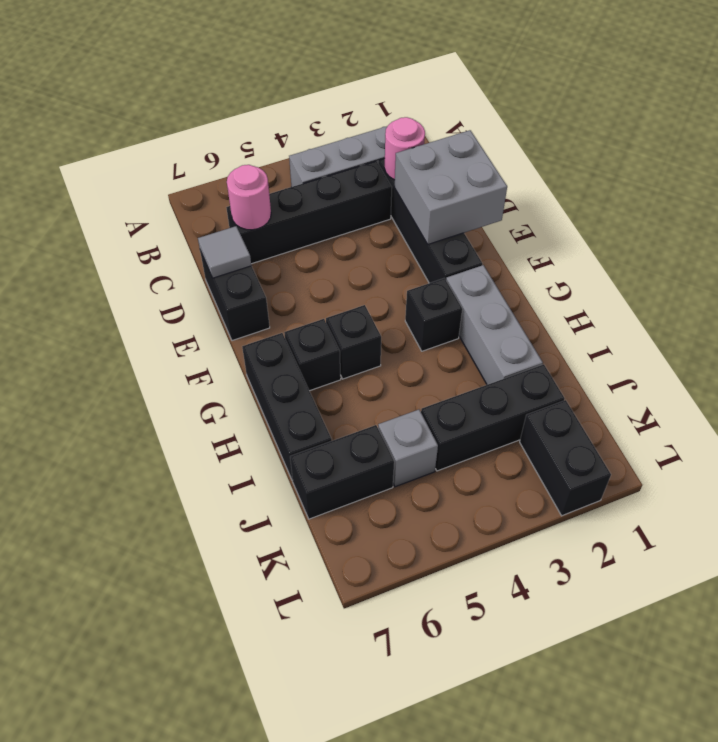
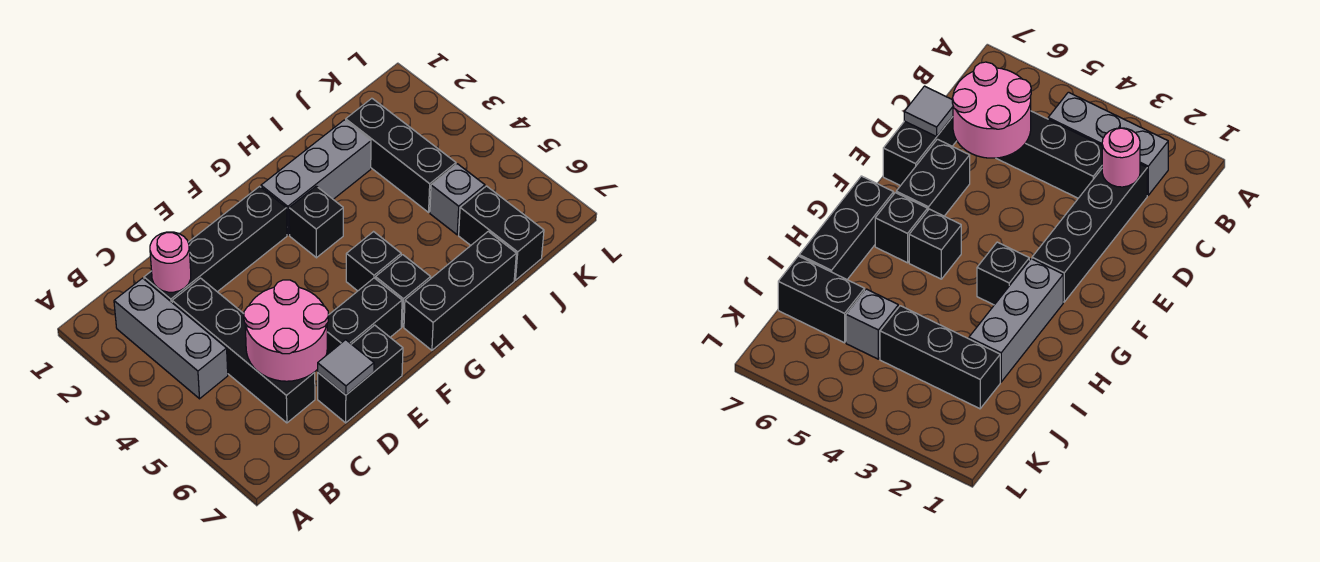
pink round brick C6 level 2 -> pink round brick C5:D6 level 2
grey brick D1:E2 level 2 -> none
black brick K2:L2 level 1 -> black brick E6:F6 level 1

